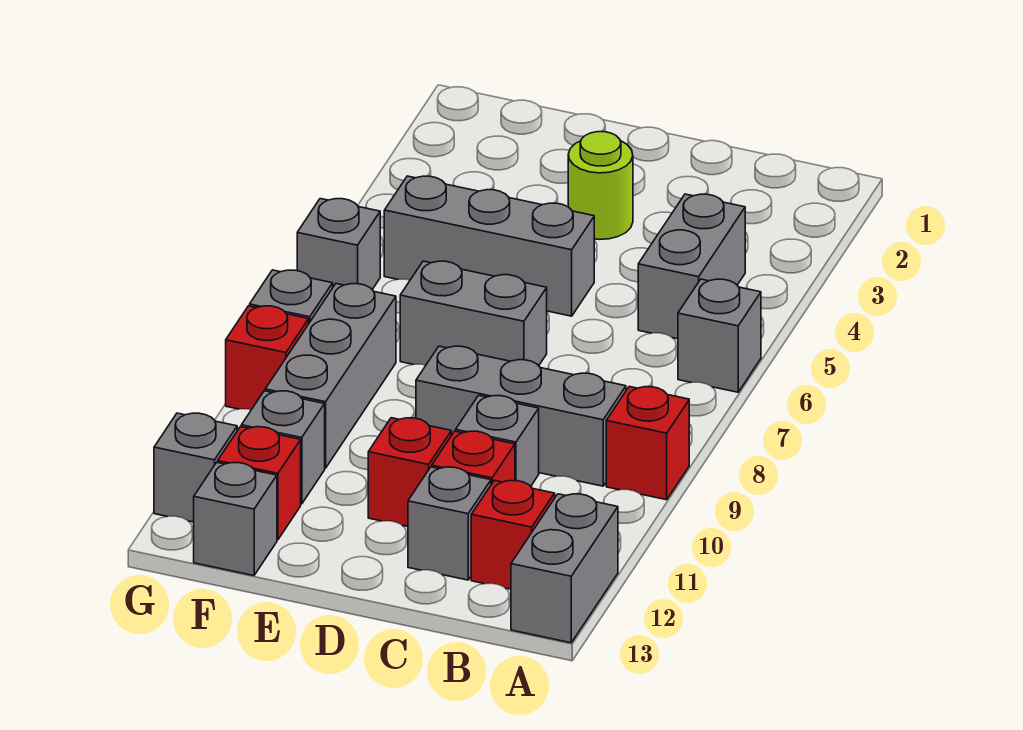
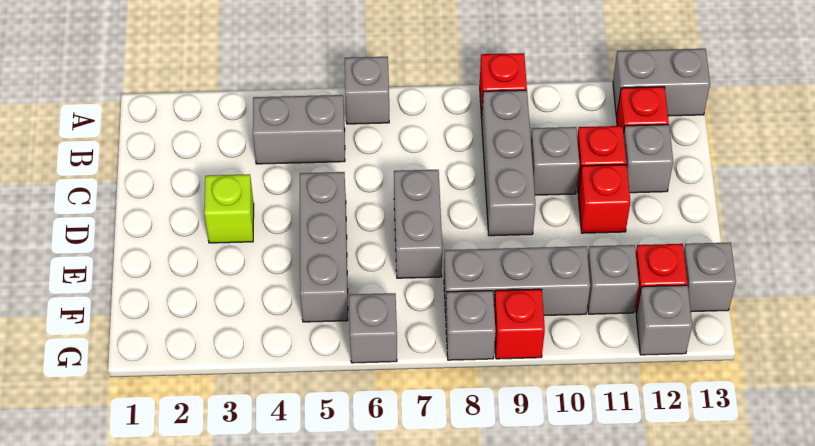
lime round brick D3 level 1 -> lime brick D3 level 1

